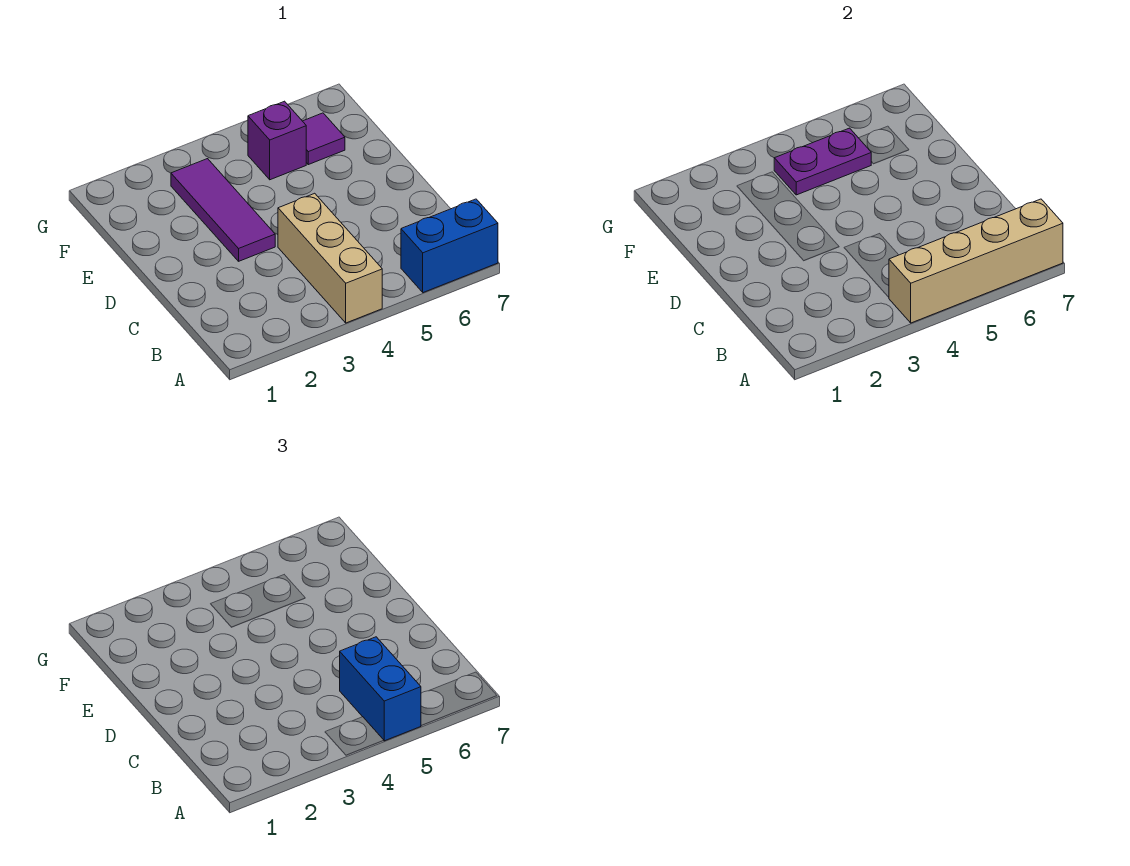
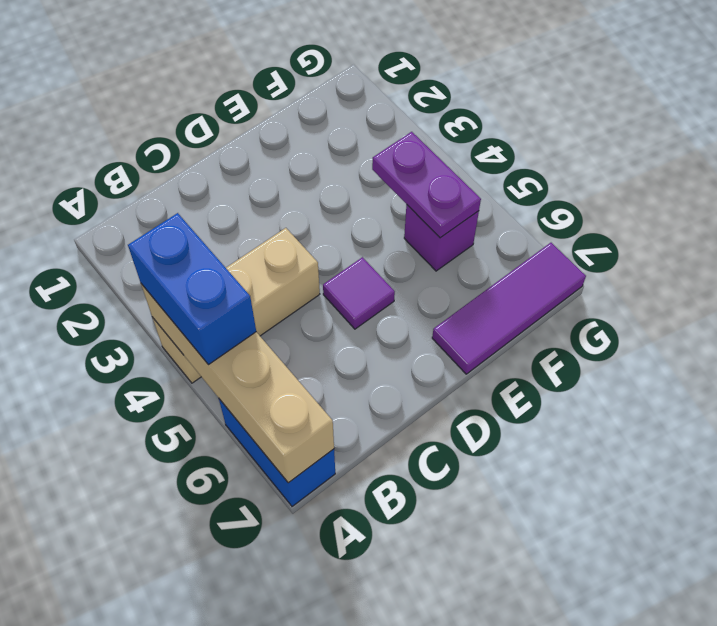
blue brick A5:B5 level 3 -> blue brick A4:A5 level 3
purple tile D3:F3 level 1 -> purple tile E7:G7 level 1
purple tile F6 level 1 -> purple tile D5 level 1

